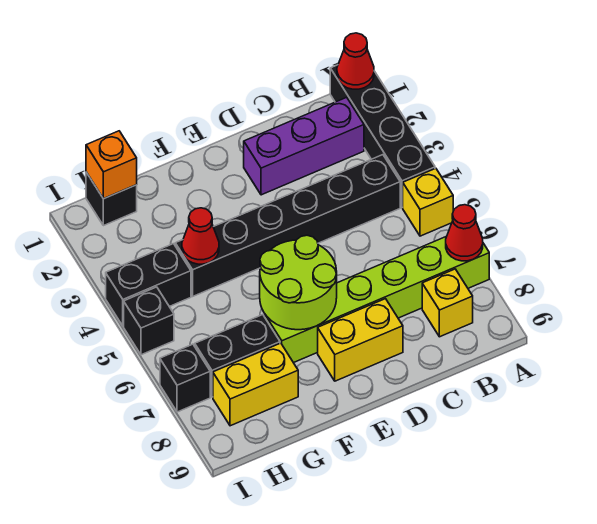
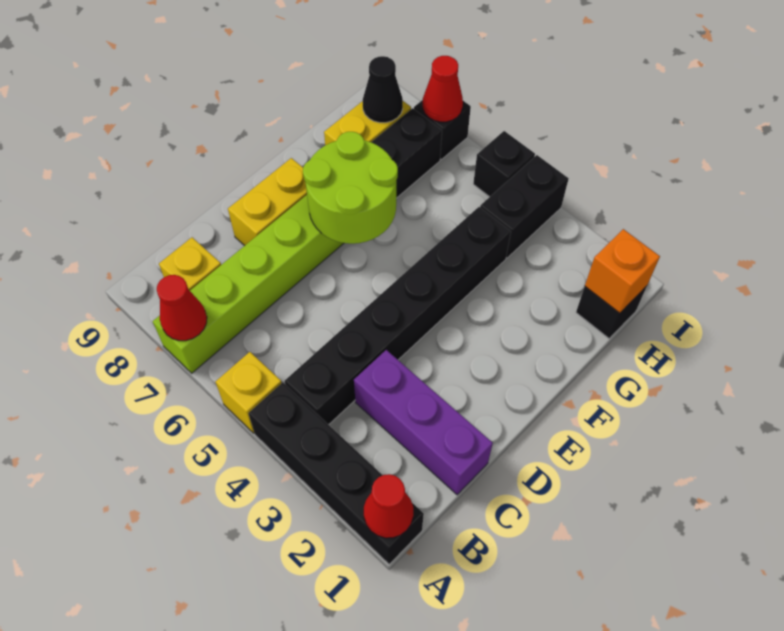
purple brick B2:D2 level 1 -> purple brick C1:C3 level 1
red cone G4 level 2 -> red cone I7 level 2
none -> black cone H8 level 2

